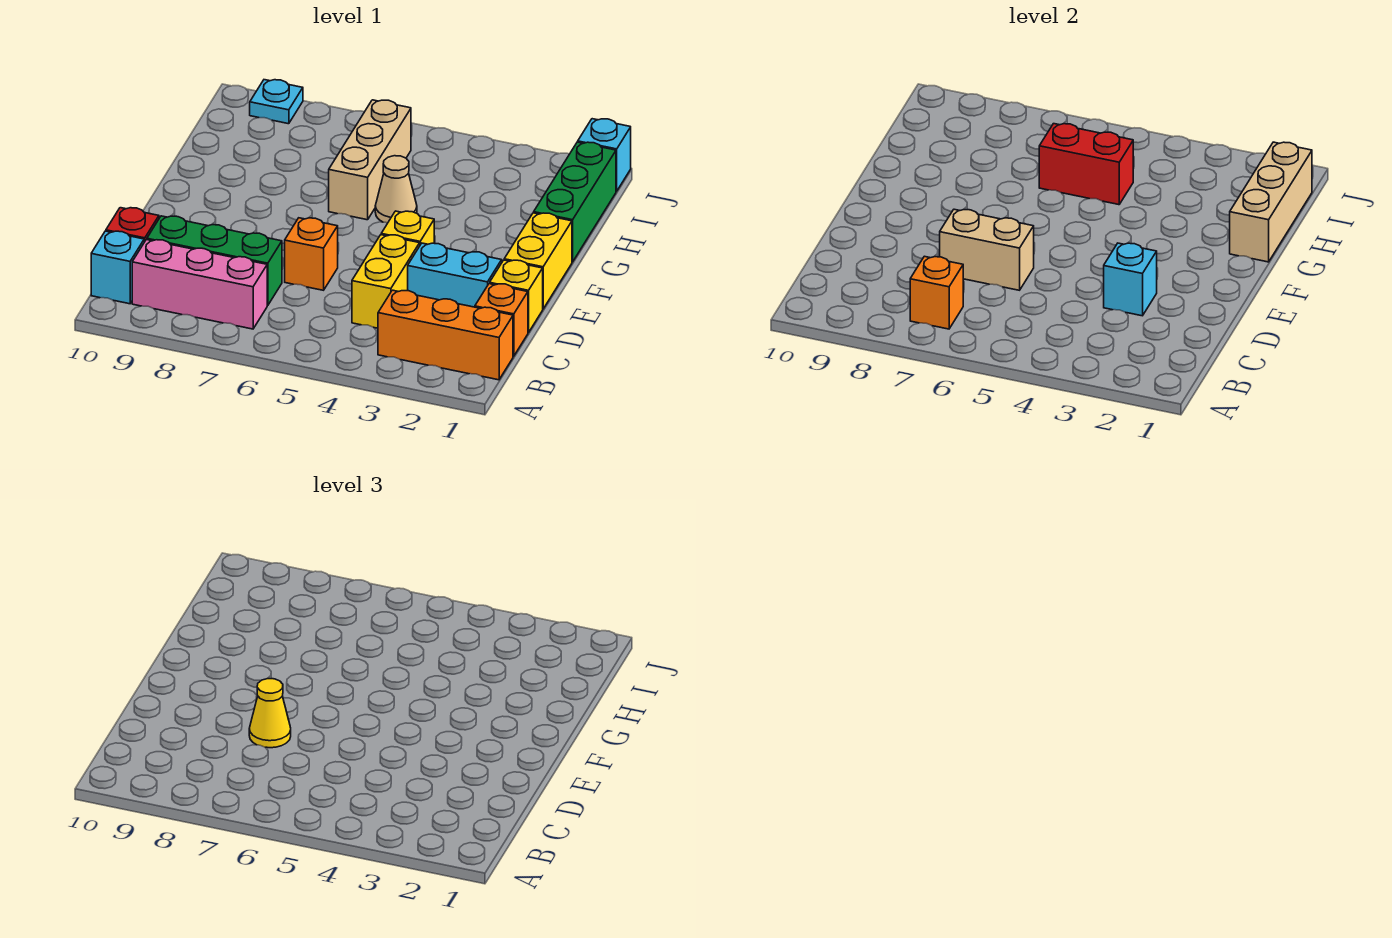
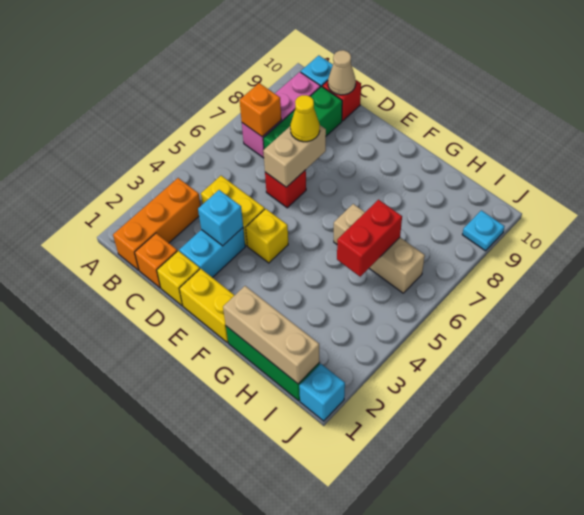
orange brick D6 level 1 -> red brick D6 level 1
tan cone G5 level 1 -> tan cone C10 level 2

